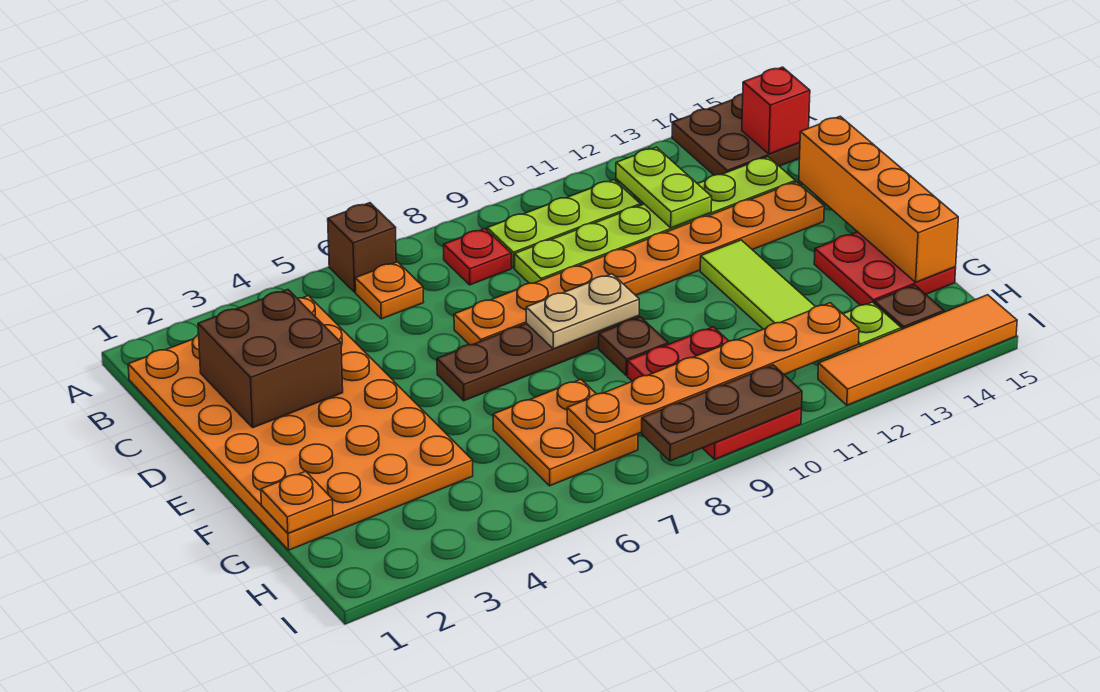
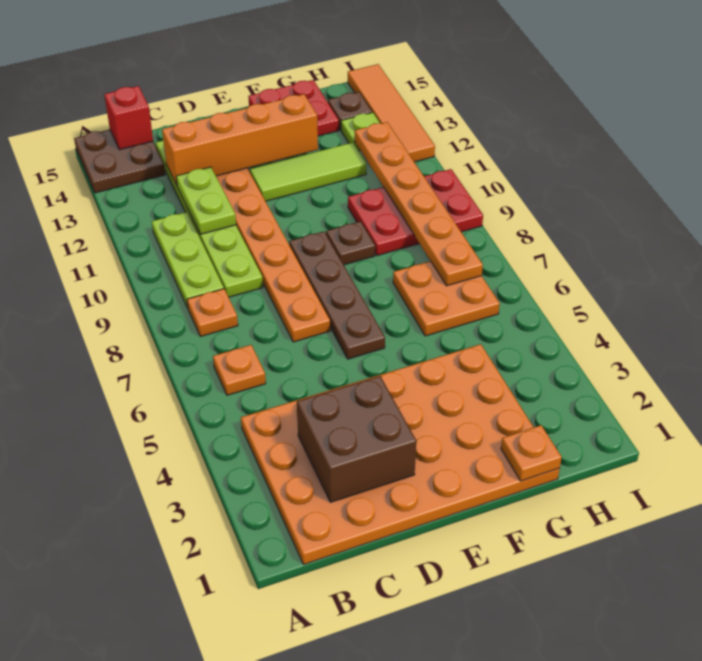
brown brick A6 level 1 -> none
red plate B8 level 1 -> orange plate B8 level 1
lime plate B12:C12 level 2 -> lime plate C11:C12 level 2
orange brick D15:G15 level 2 -> orange brick C13:F13 level 2
tan plate E8:E9 level 2 -> none
brown plate I8:I10 level 2 -> none

